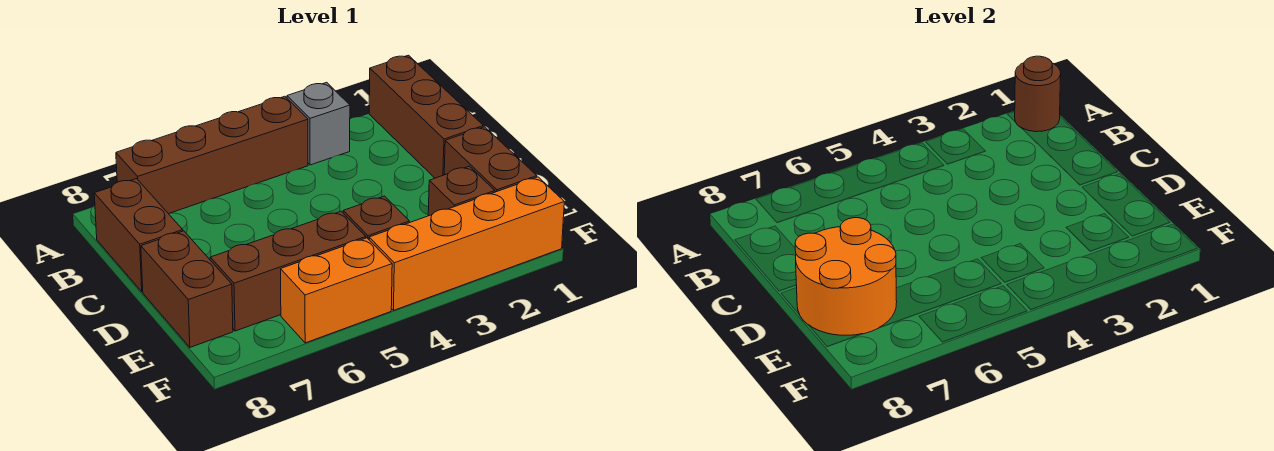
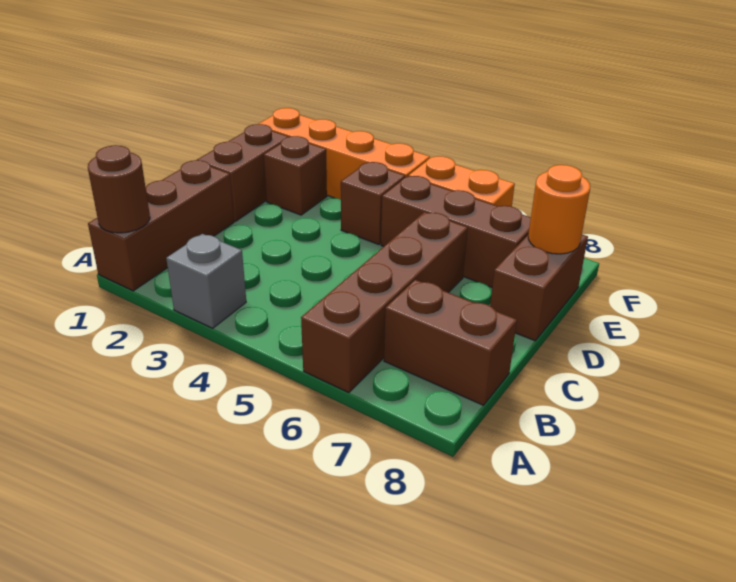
brown brick A4:A7 level 1 -> brown brick A6:D6 level 1
brown brick B8:C8 level 1 -> brown brick B7:B8 level 1
orange round brick D7:E8 level 2 -> orange round brick E8 level 2

